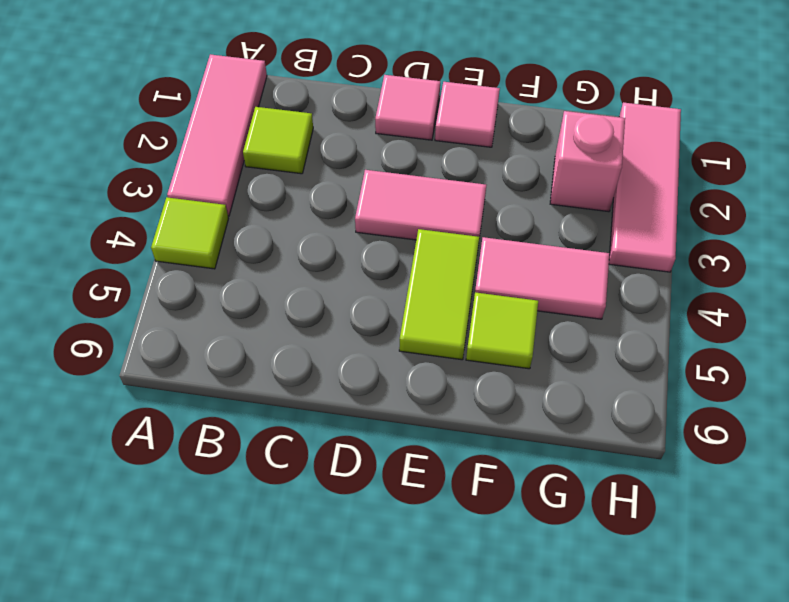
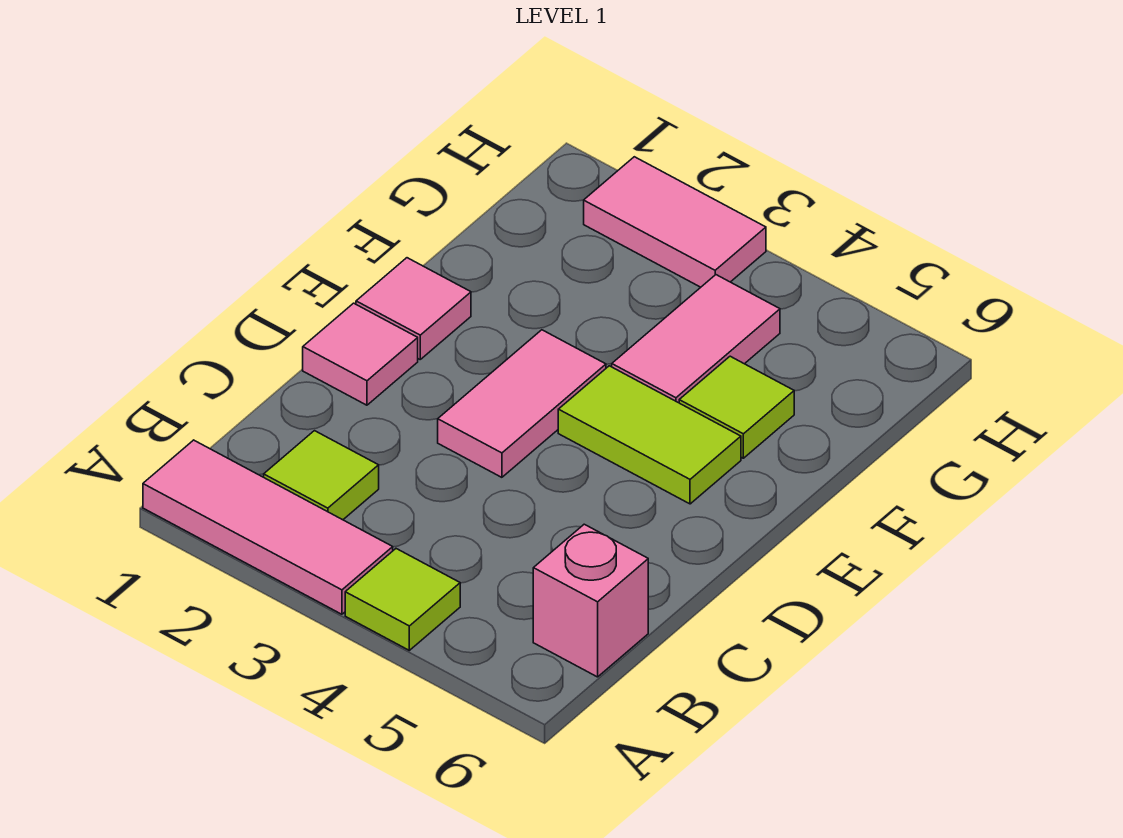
pink brick G2 level 1 -> pink brick B6 level 1
pink tile H1:H3 level 1 -> pink tile H2:H3 level 1

